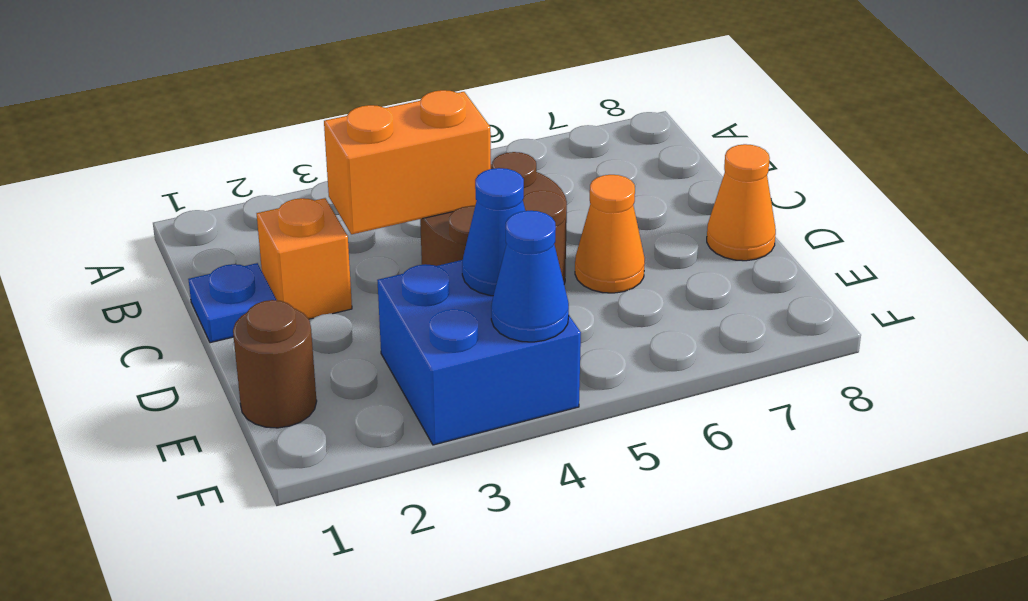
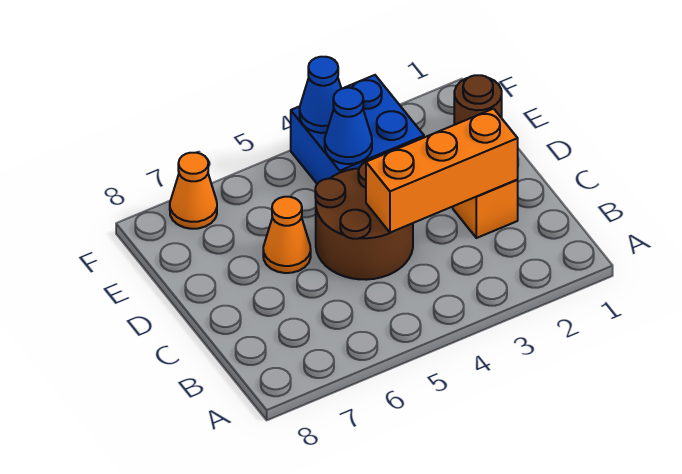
blue plate C1 level 1 -> none
orange brick C3:C4 level 2 -> orange brick C2:C4 level 2
orange cone D8 level 1 -> orange cone F7 level 1

